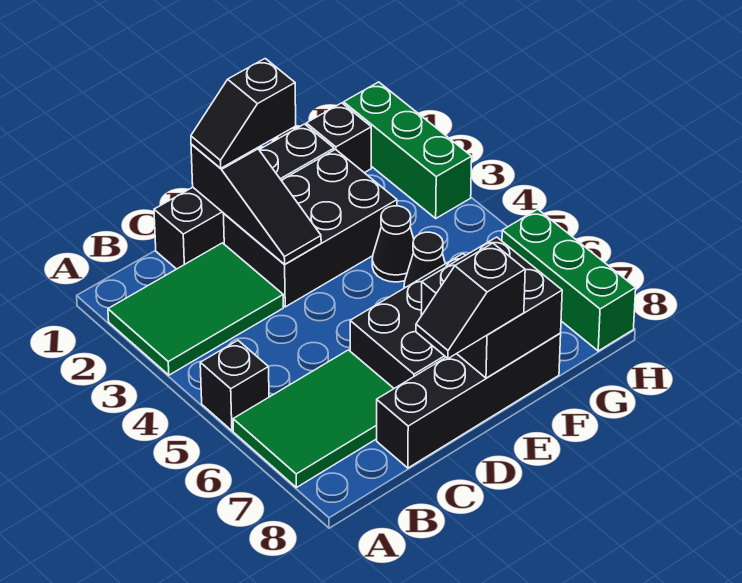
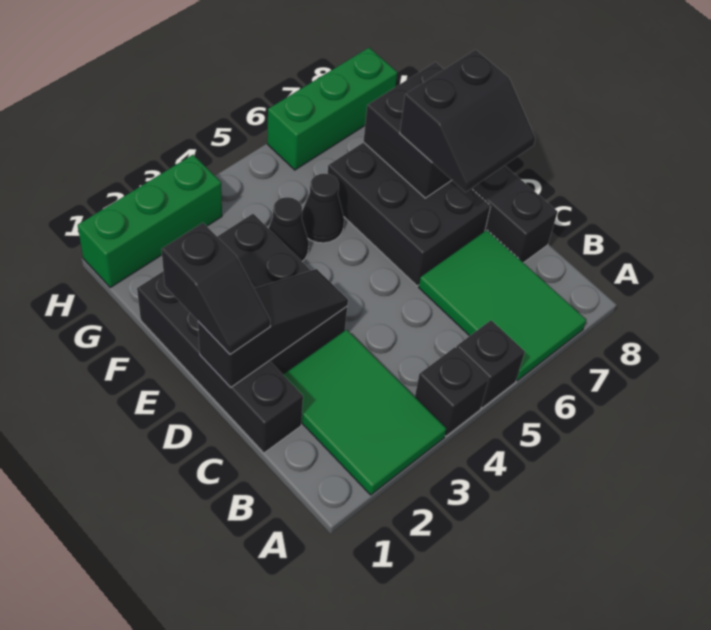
black slope D8:E8 level 3 top E -> black slope D7:E8 level 3 top E
black brick G1 level 1 -> black brick A4 level 1

